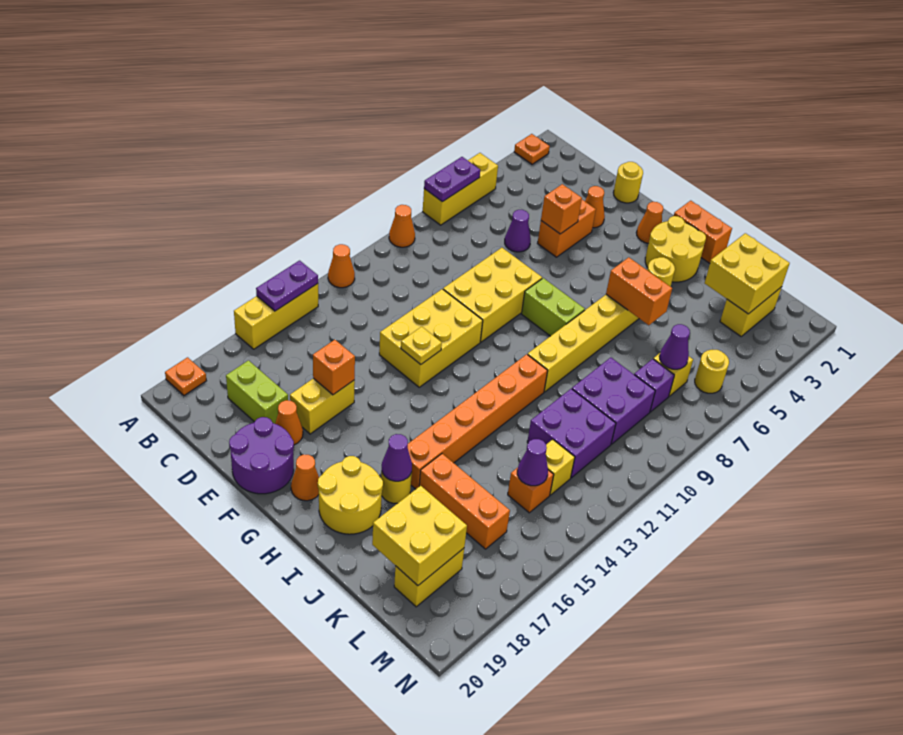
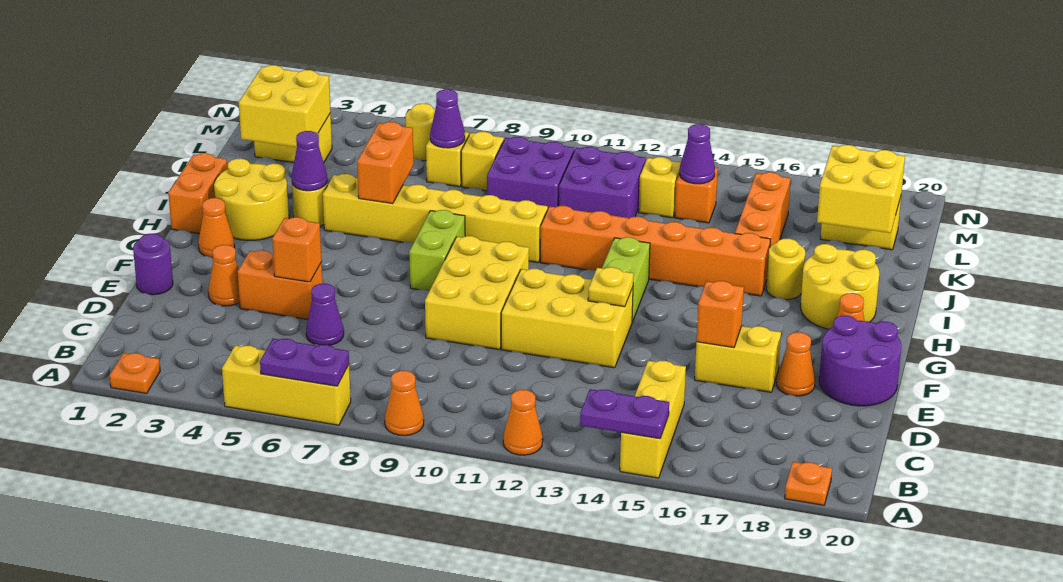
yellow brick A14:A16 level 1 -> yellow brick A15:C15 level 1
lime brick C18:D18 level 1 -> lime brick G13:H13 level 1
yellow round brick E1 level 1 -> purple round brick E1 level 1
yellow brick E8:F10 level 1 -> yellow brick E9:G10 level 1
purple cone I17 level 2 -> purple cone I4 level 2
purple brick L8 level 1 -> yellow brick L8 level 1

